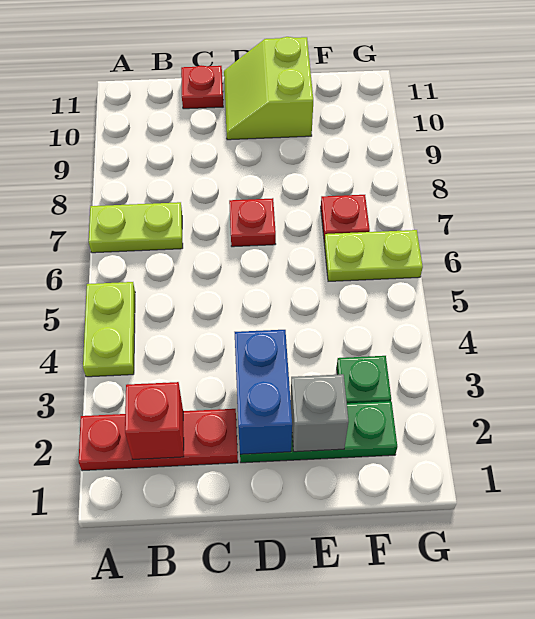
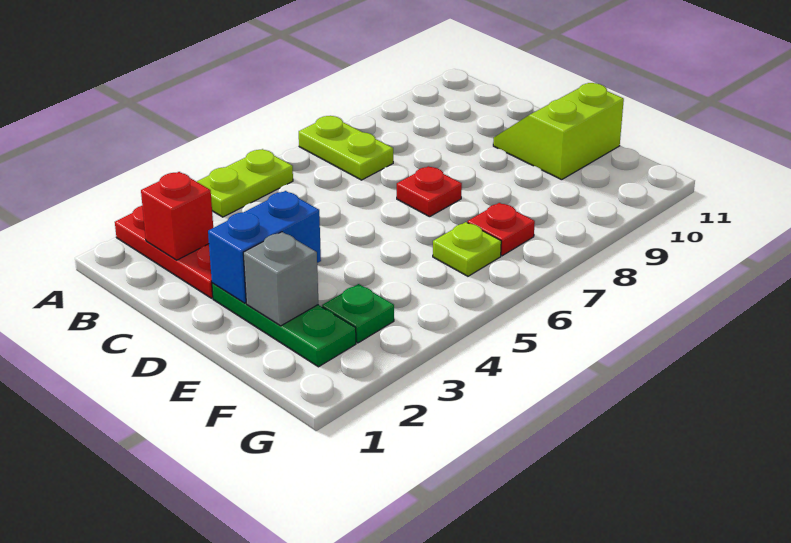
red plate C11 level 1 -> none
lime plate F6:G6 level 1 -> lime plate F6 level 1

